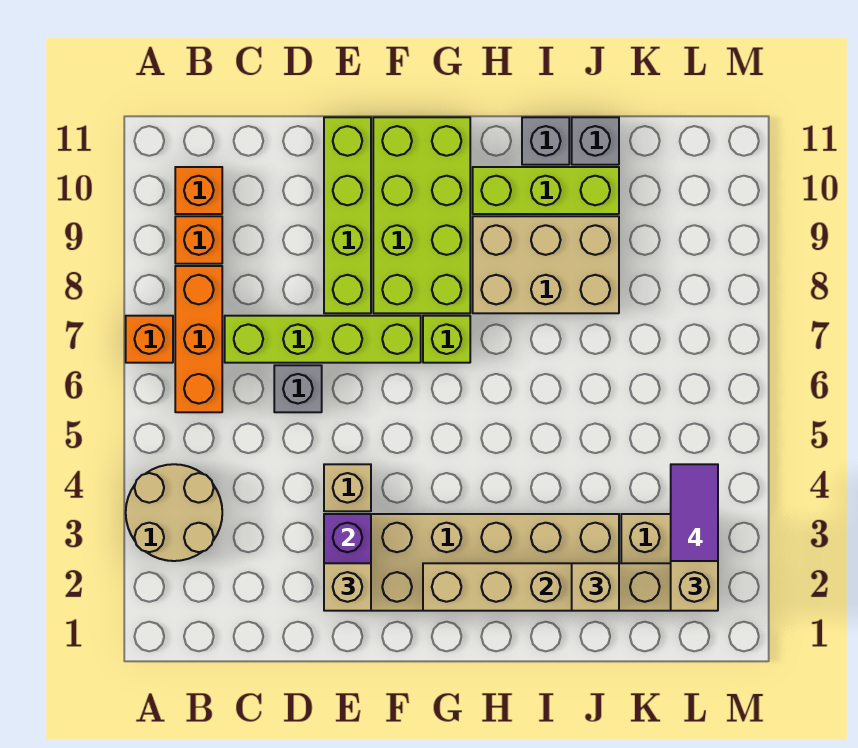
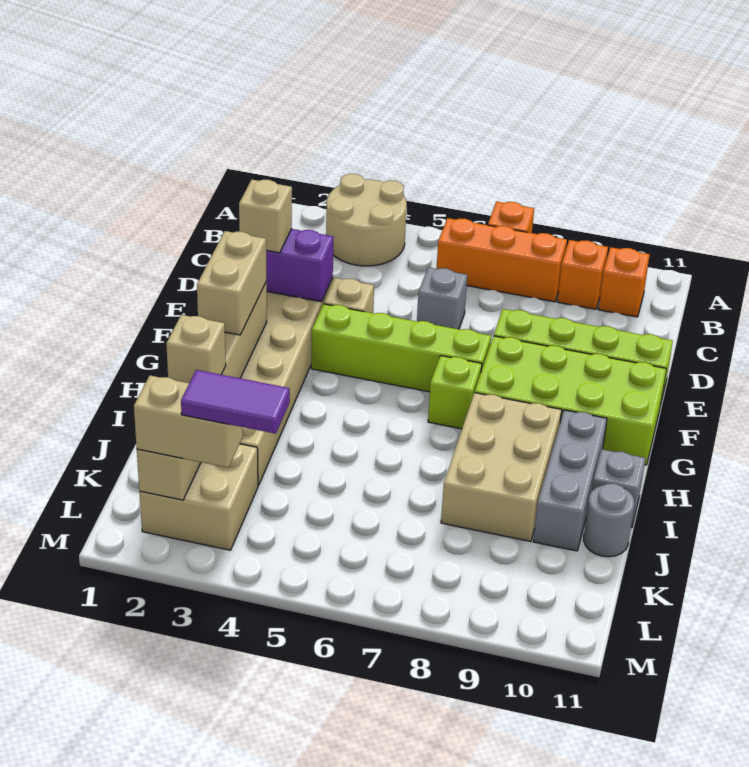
lime brick C7:F7 level 1 -> lime brick F4:F7 level 1
none -> tan brick G2:H2 level 3
lime brick H10:J10 level 1 -> grey brick H10:J10 level 1
grey brick J11 level 1 -> grey round brick J11 level 1

